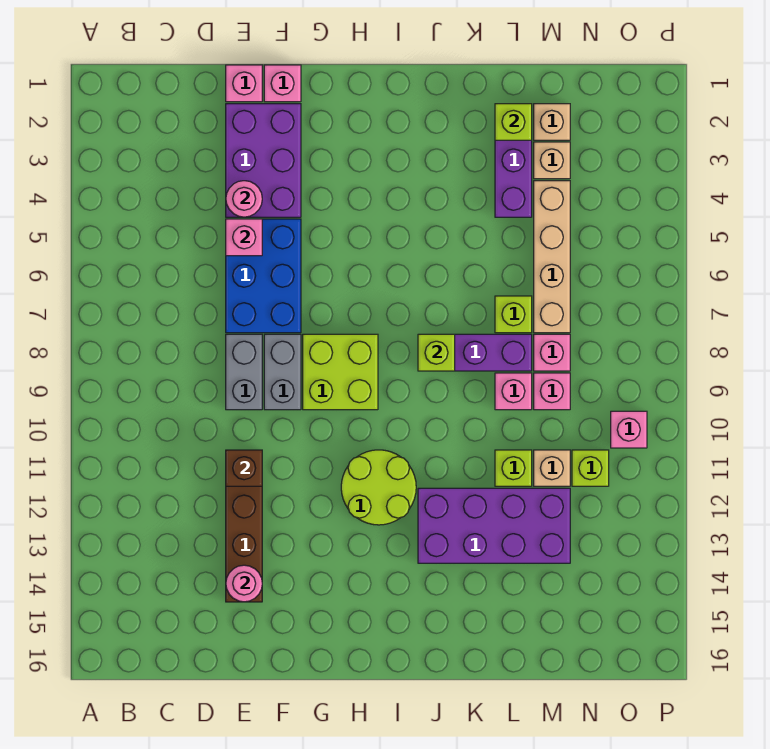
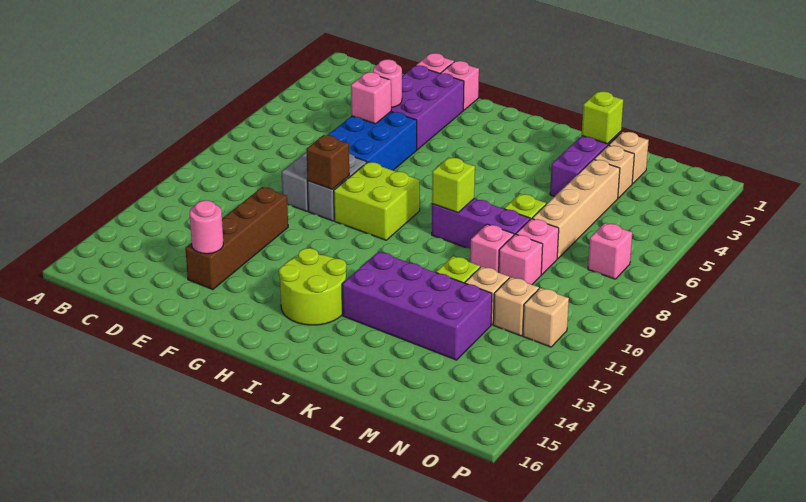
brown brick E11 level 2 -> brown brick F9 level 2
lime round brick H11:I12 level 1 -> lime round brick H13:I14 level 1
lime brick N11 level 1 -> tan brick N11 level 1
pink brick O10 level 1 -> pink brick O7 level 1
none -> tan brick O11 level 1

